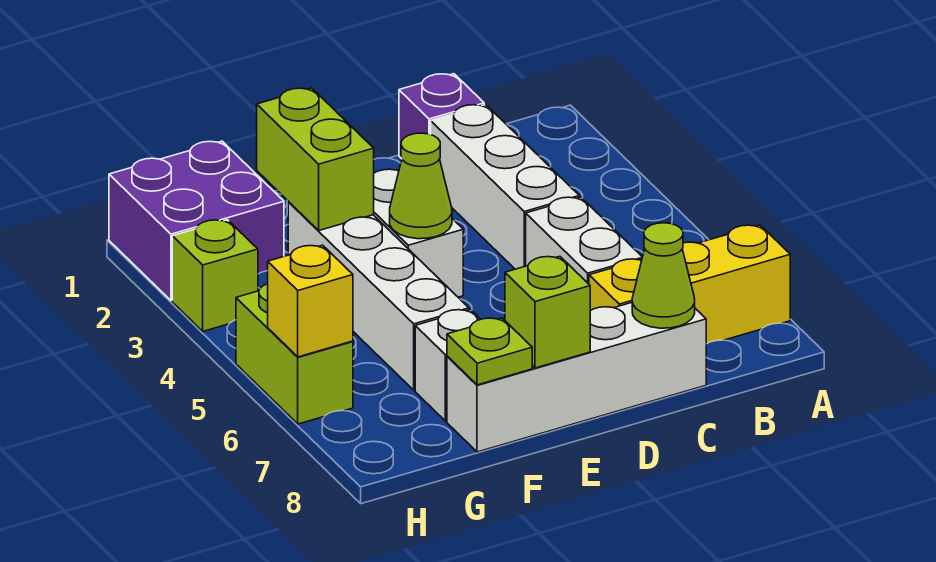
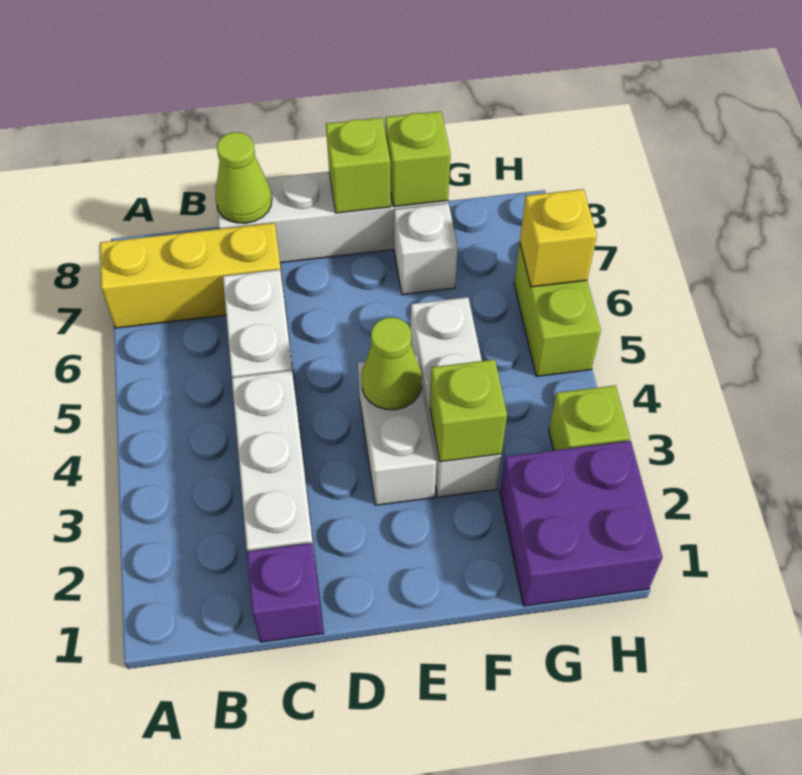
lime brick F2:F3 level 2 -> lime brick F3 level 2
white brick F3:F6 level 1 -> white brick F3:F5 level 1
lime plate F8 level 2 -> lime brick F8 level 2

